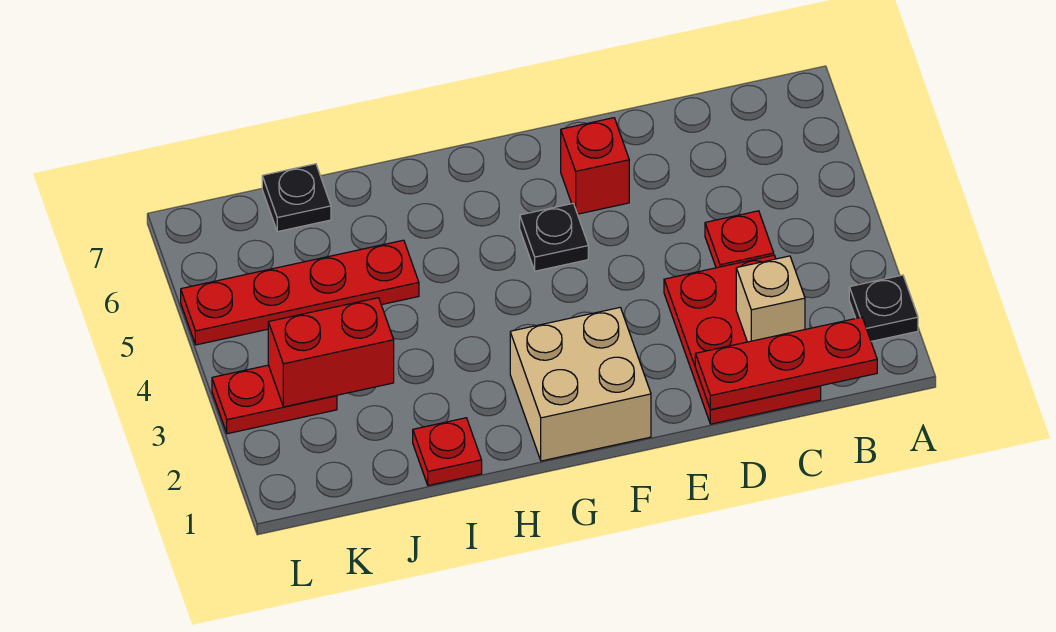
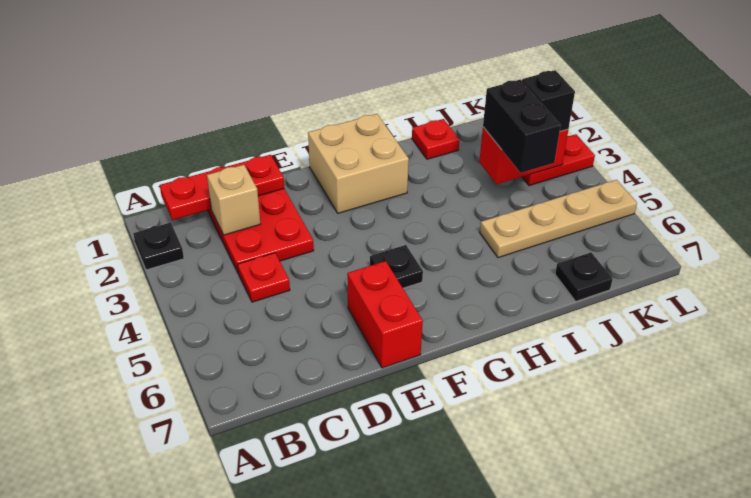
red brick E6 level 1 -> red brick E6:E7 level 1
red plate I5:L5 level 1 -> tan plate I5:L5 level 1
none -> black brick J3:J4 level 3
none -> black brick K3 level 3

